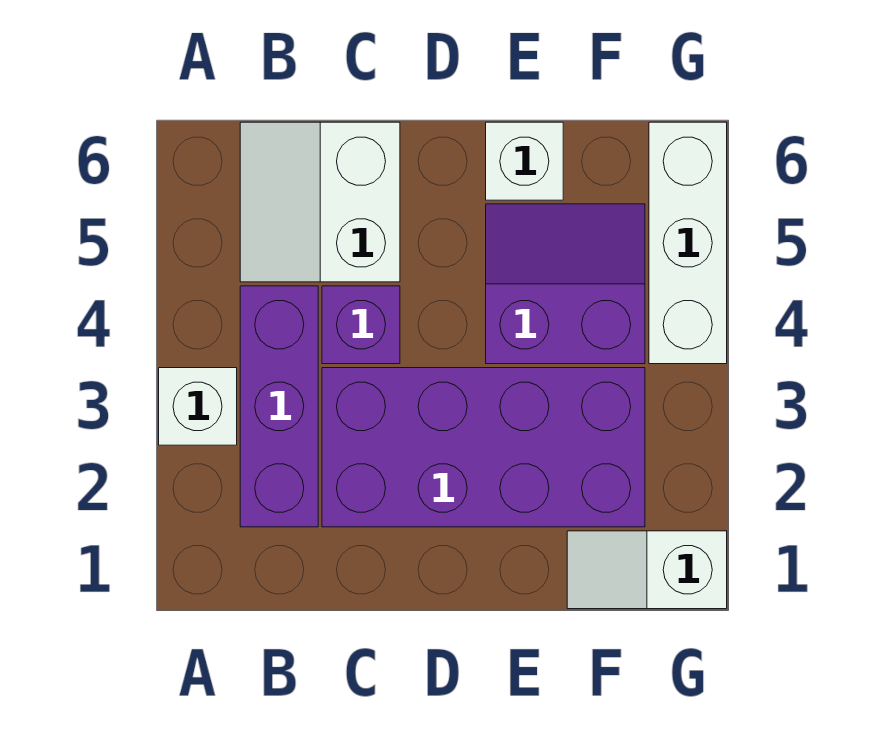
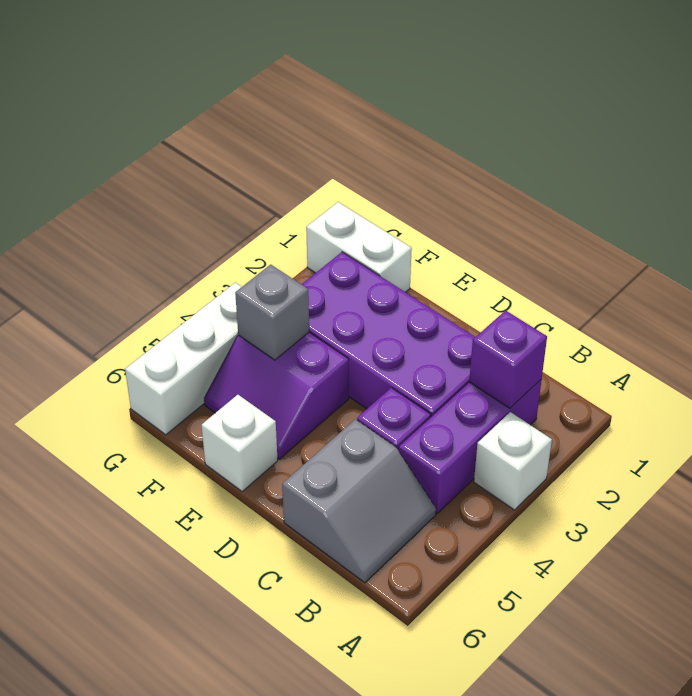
none -> purple brick B2 level 2
white slope B5:C6 level 1 top C -> grey slope B5:C6 level 1 top C
white slope F1:G1 level 1 top G -> white brick F1:G1 level 1
none -> grey brick F4 level 2

